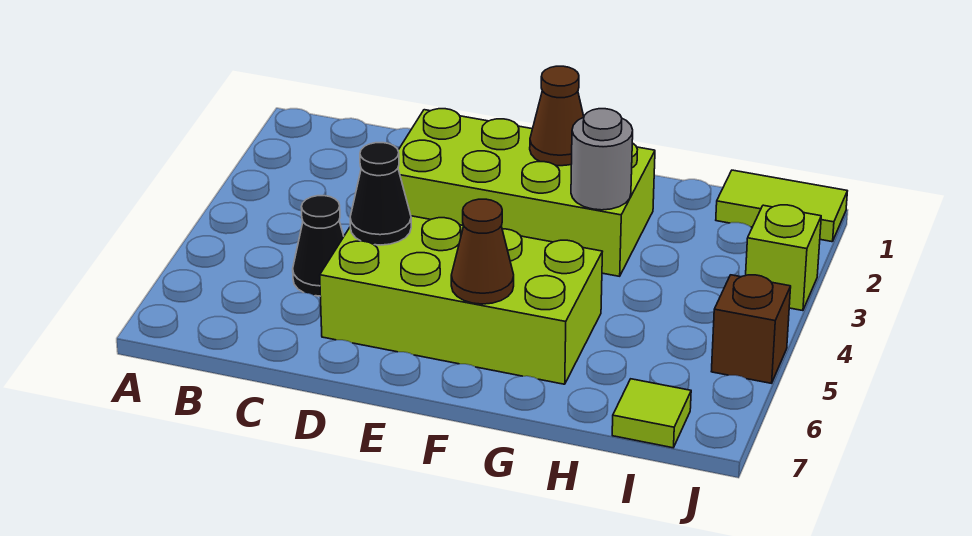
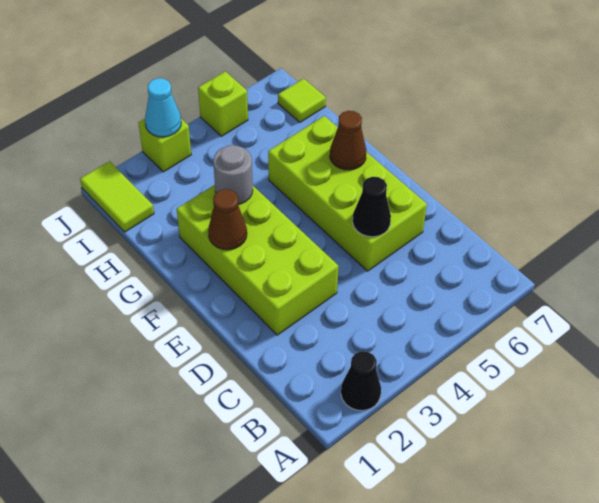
black cone C5 level 1 -> black cone A2 level 1
none -> cyan cone J3 level 2
brown brick J5 level 1 -> lime brick J5 level 1

